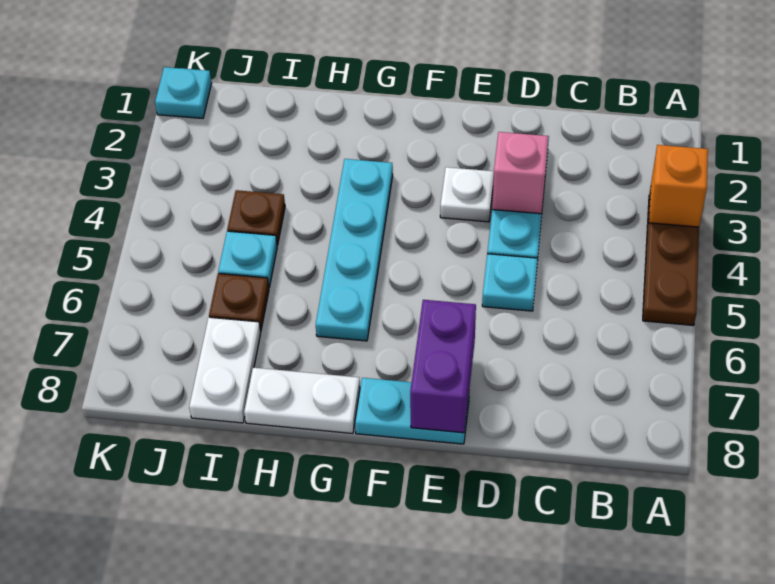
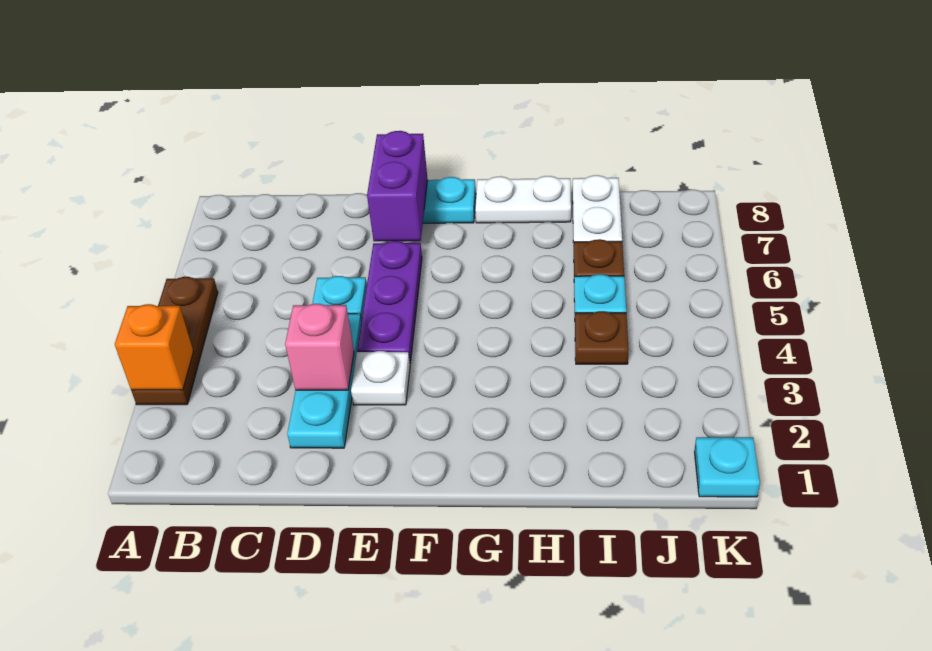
none -> purple plate E4:E6 level 1
cyan plate G3:G6 level 1 -> none

